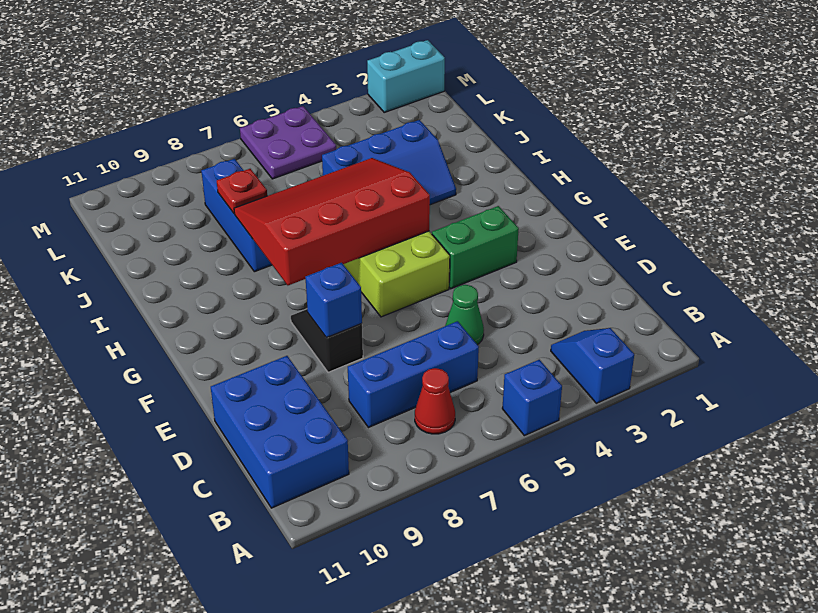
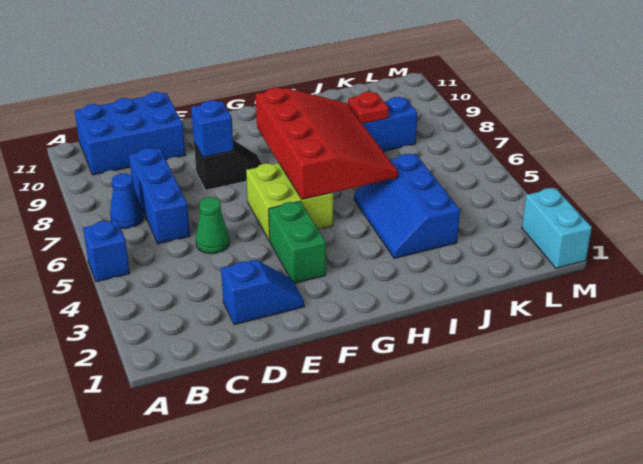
blue slope A3:B3 level 1 top A -> blue slope D2:E2 level 1 top D
red cone B7 level 1 -> blue cone B7 level 1
purple plate L5:M6 level 1 -> none

